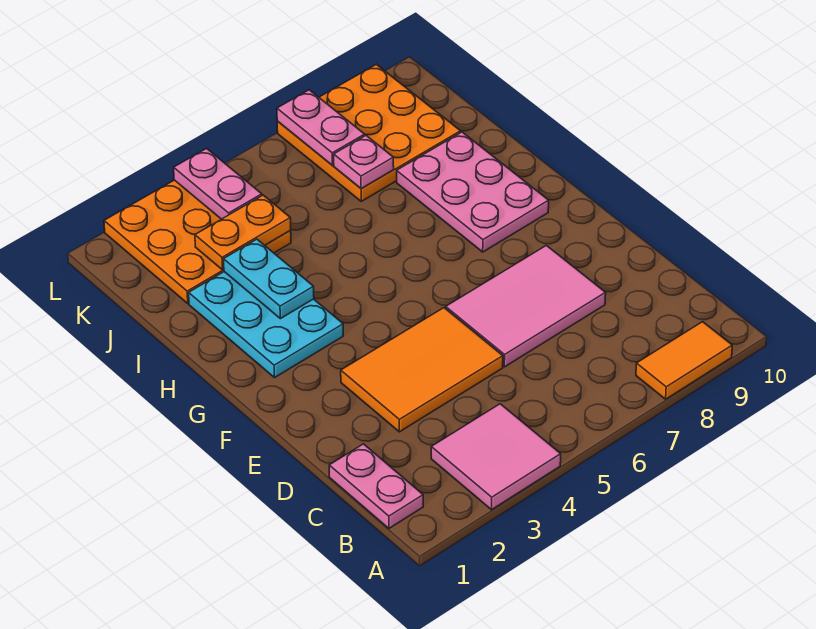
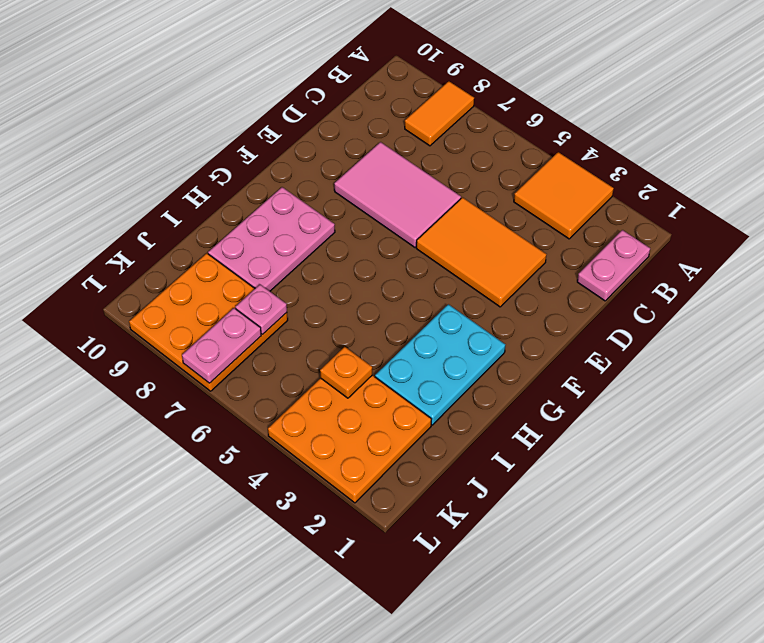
pink tile A3:B4 level 1 -> orange tile A3:B4 level 1
orange tile A8:A9 level 1 -> orange tile A8:B8 level 1
cyan plate H3:I3 level 2 -> none
orange plate J3:J4 level 2 -> orange plate J4 level 2
pink plate K4:L4 level 2 -> none

